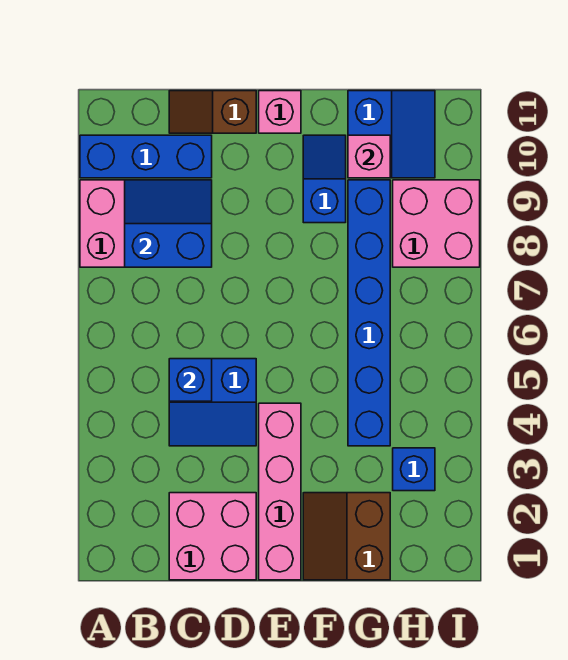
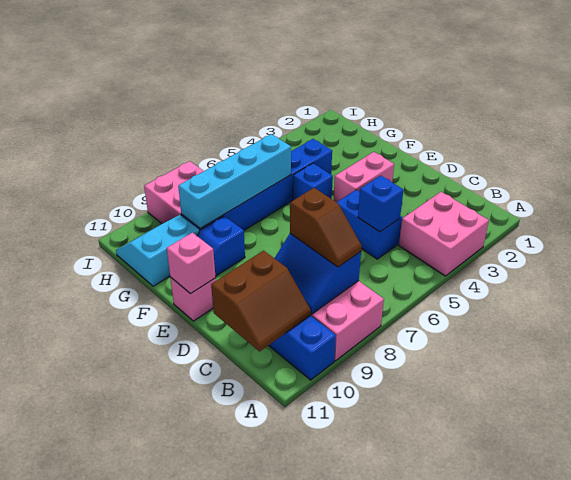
pink brick C1:D2 level 1 -> pink brick A3:B4 level 1
brown slope C11:D11 level 1 top D -> brown slope B8:C8 level 3 top C
pink brick E1:E4 level 1 -> pink brick E3:E4 level 1
brown slope F1:G2 level 1 top G -> brown slope B10:C11 level 2 top C
none -> cyan brick G6:G9 level 2
blue slope G10:H11 level 1 top G -> cyan slope G10:H11 level 1 top G
pink brick G10 level 2 -> pink brick E11 level 2
blue brick H3 level 1 -> blue brick F5 level 1

